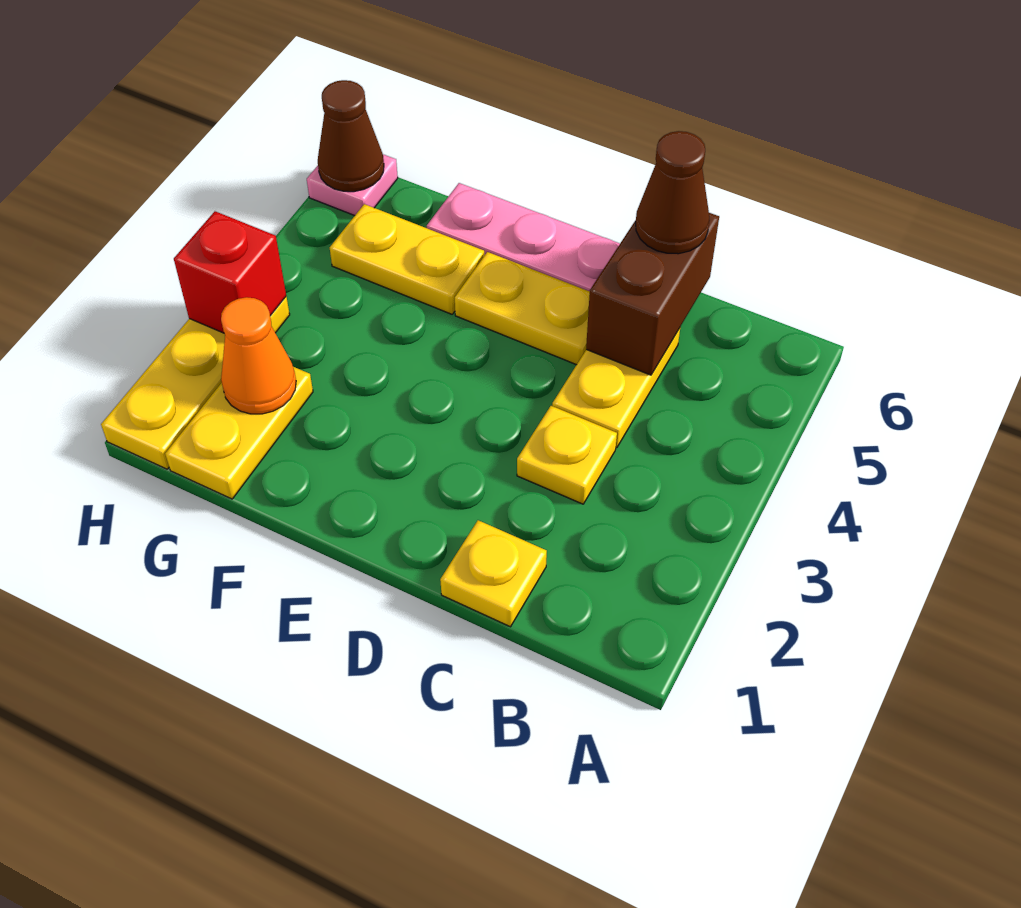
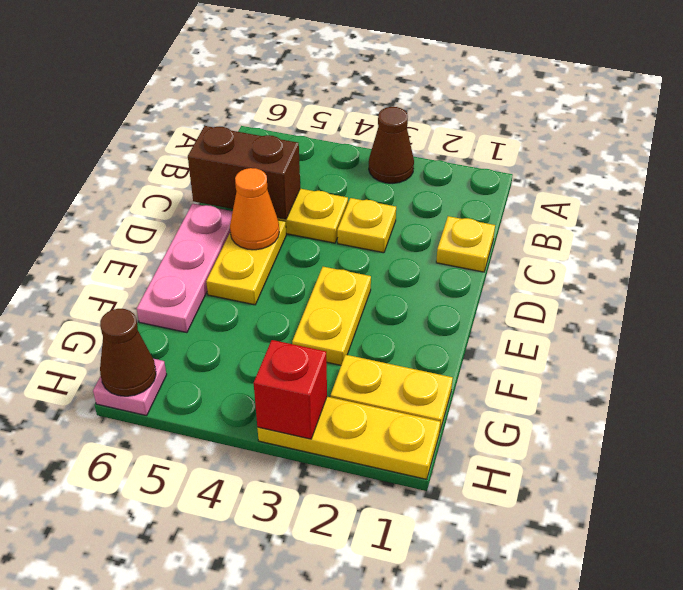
brown cone C6 level 3 -> brown cone A3 level 1
yellow plate F5:G5 level 1 -> yellow plate E3:F3 level 1
orange cone G2 level 2 -> orange cone D5 level 2

